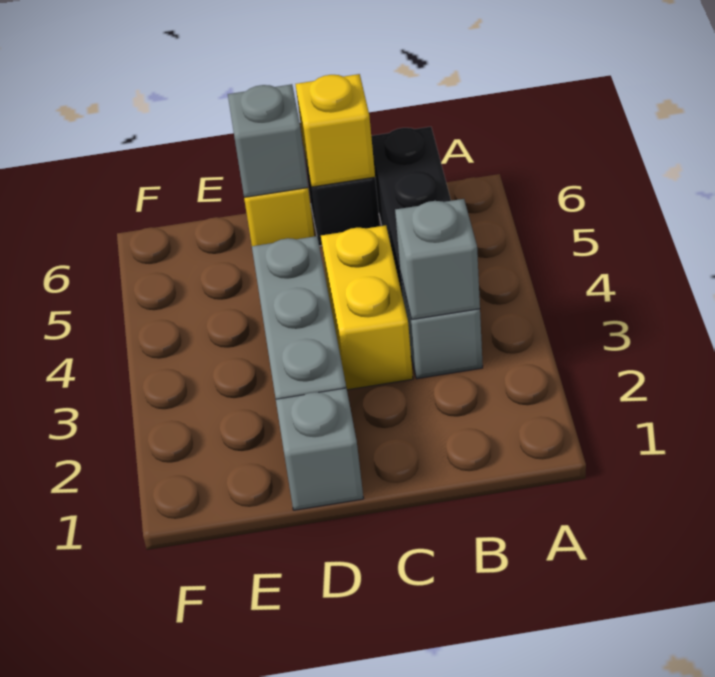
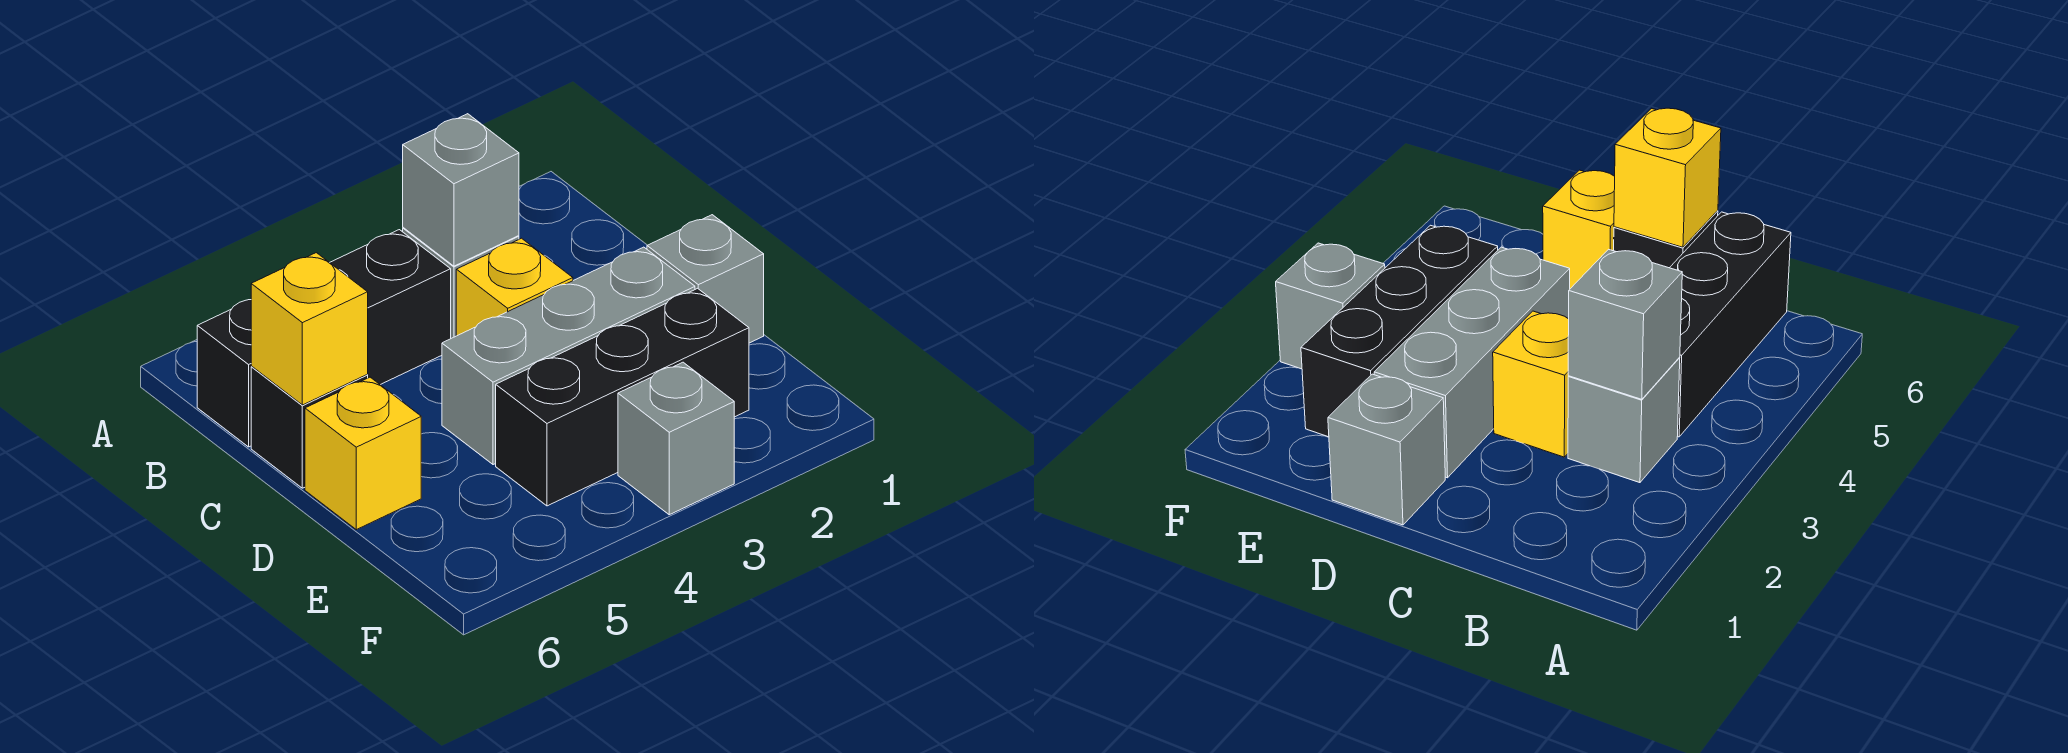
yellow brick C3:C4 level 1 -> yellow brick C3 level 1
grey brick D6 level 2 -> grey brick F3 level 1
none -> black brick E2:E4 level 1

